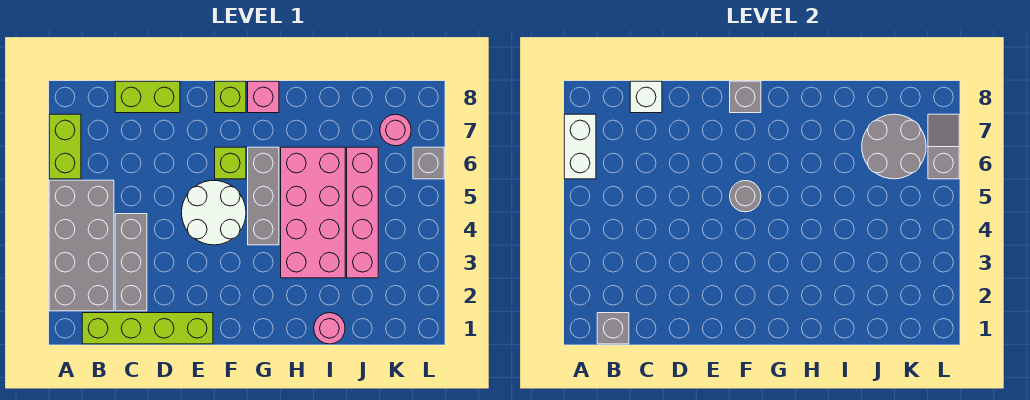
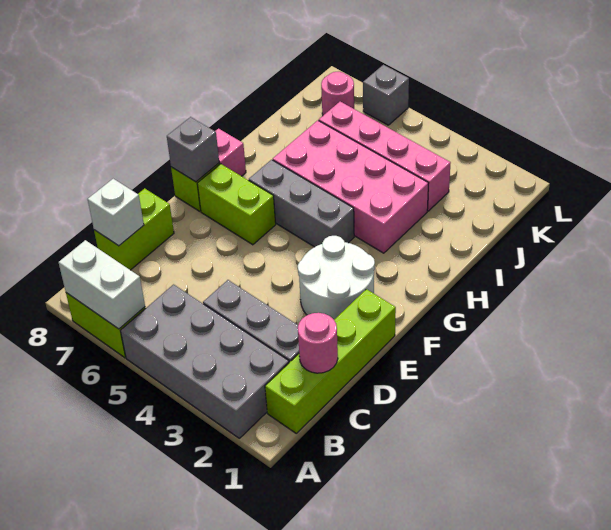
grey brick B1 level 2 -> none
white round brick E4:F5 level 1 -> white round brick E2:F3 level 1
grey round brick F5 level 2 -> none
lime brick F6 level 1 -> lime brick F6:F7 level 1
pink round brick I1 level 1 -> pink round brick C1 level 2
grey round brick J6:K7 level 2 -> none
grey slope L6:L7 level 2 top 6 -> none

